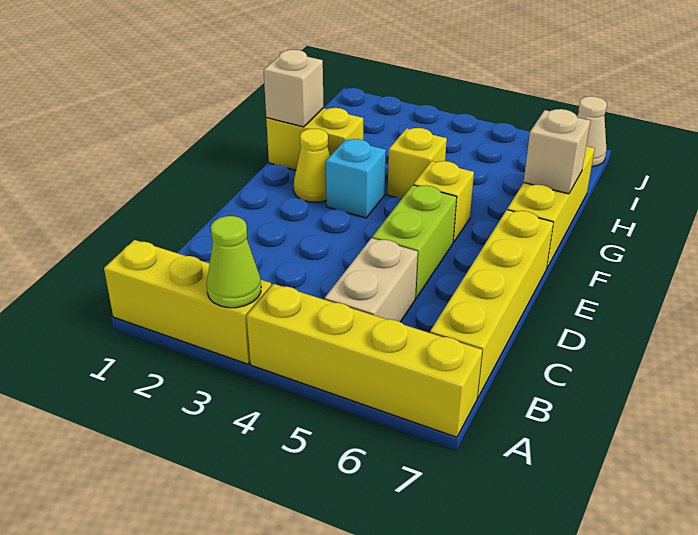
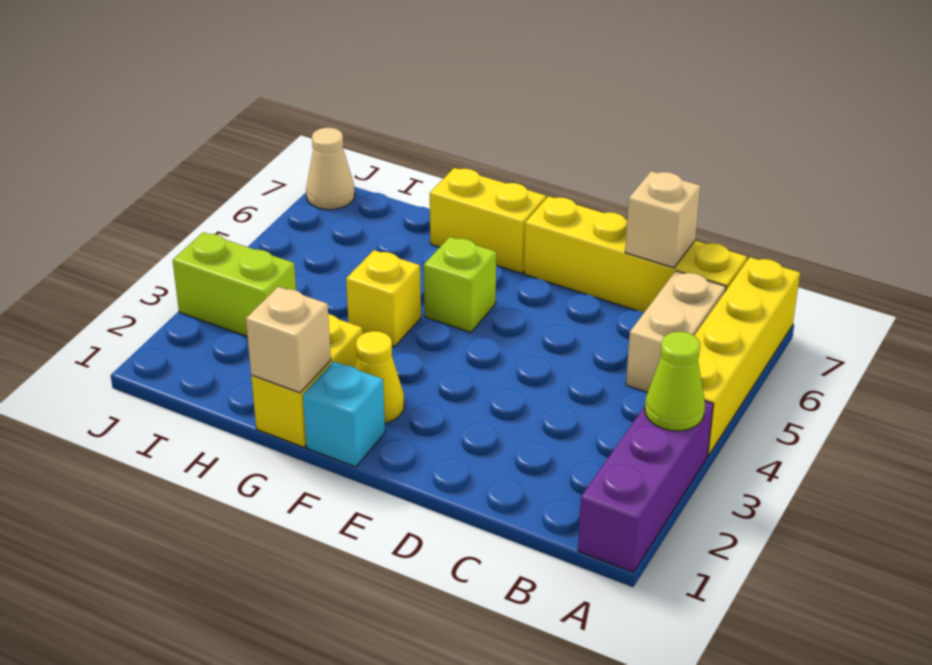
yellow brick A1:A3 level 1 -> purple brick A1:A3 level 1
tan brick B5:C5 level 1 -> tan brick B5:B6 level 1
lime brick D5:E5 level 1 -> lime brick I3:J3 level 1
cyan brick F3 level 1 -> cyan brick F1 level 1
yellow brick F5 level 1 -> lime brick F5 level 1
yellow brick F7:H7 level 1 -> yellow brick F7:G7 level 1
tan brick G7 level 2 -> tan brick C7 level 2

